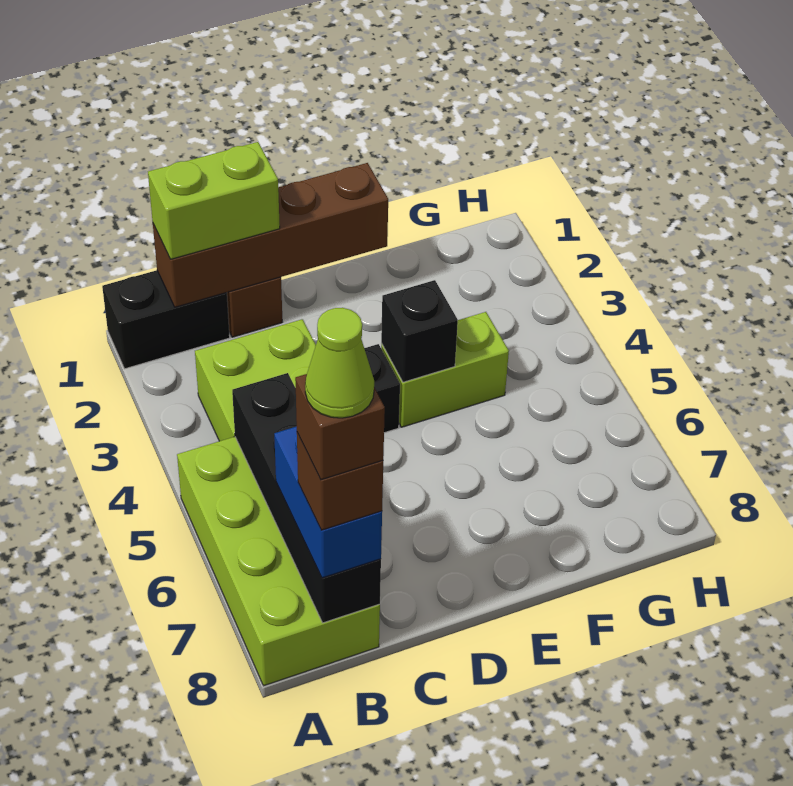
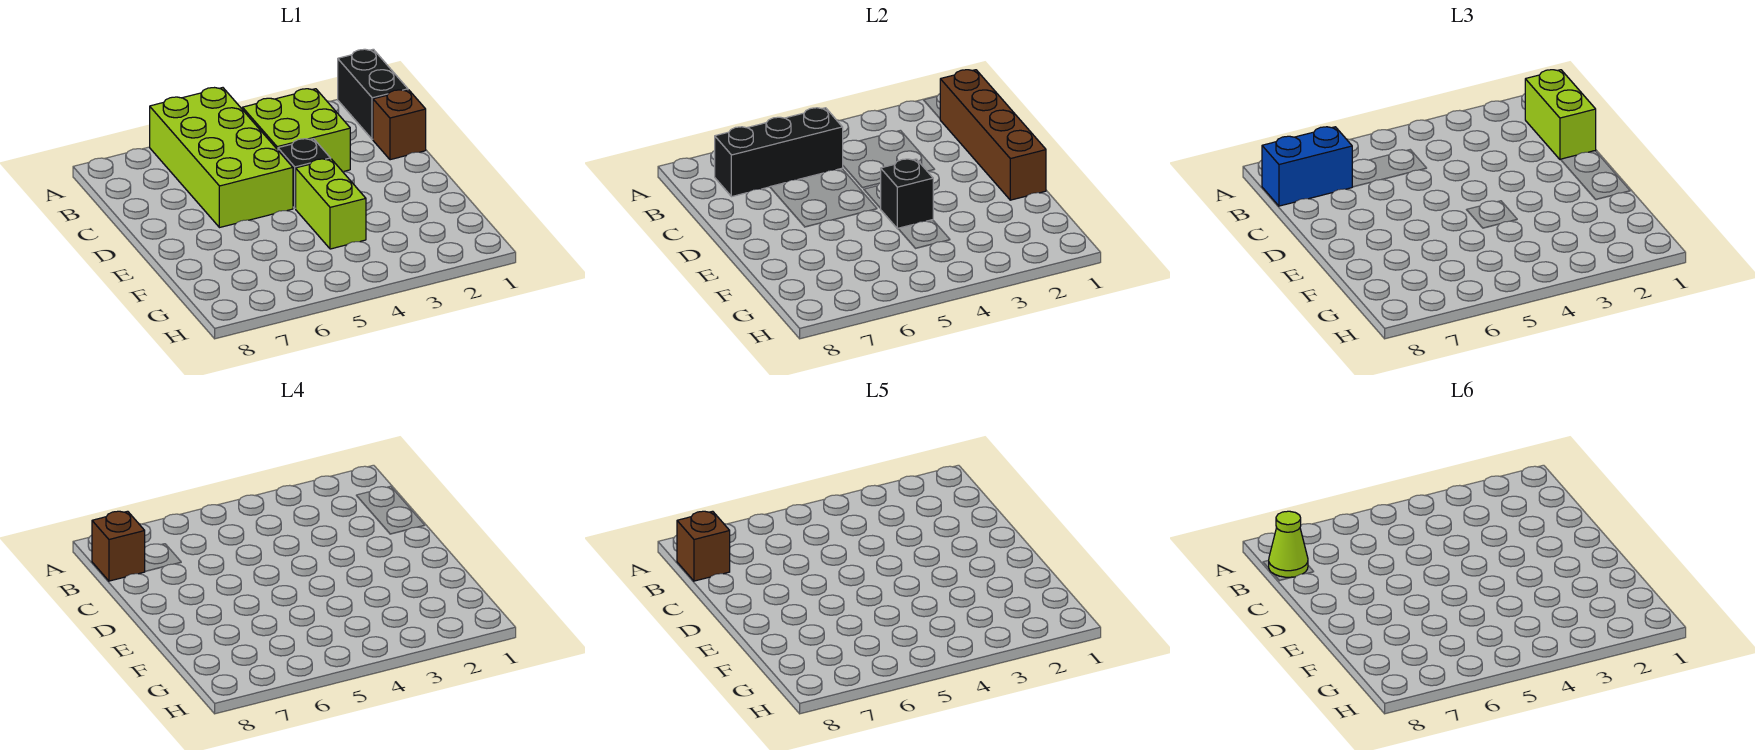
lime brick A5:B8 level 1 -> lime brick A5:D6 level 1
black brick B5:B8 level 2 -> black brick B5:B7 level 2

